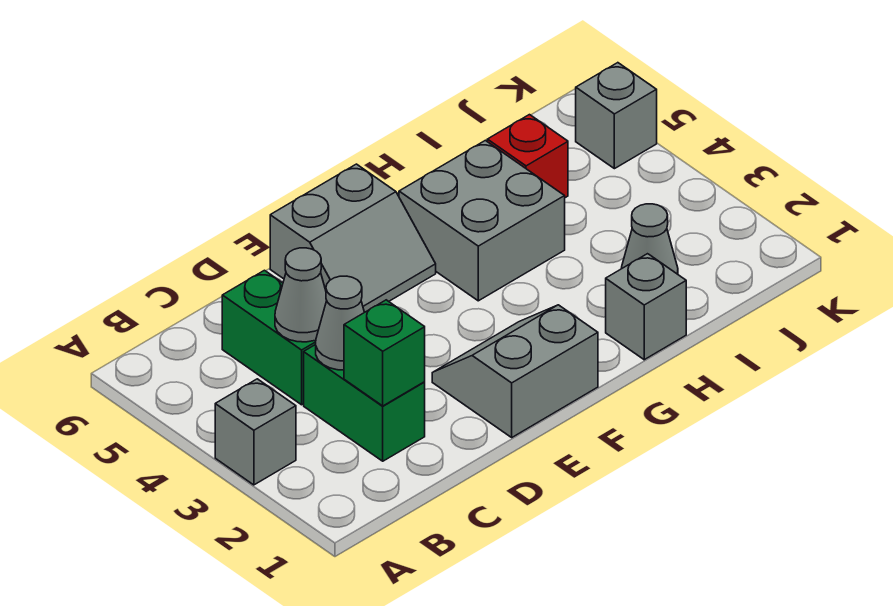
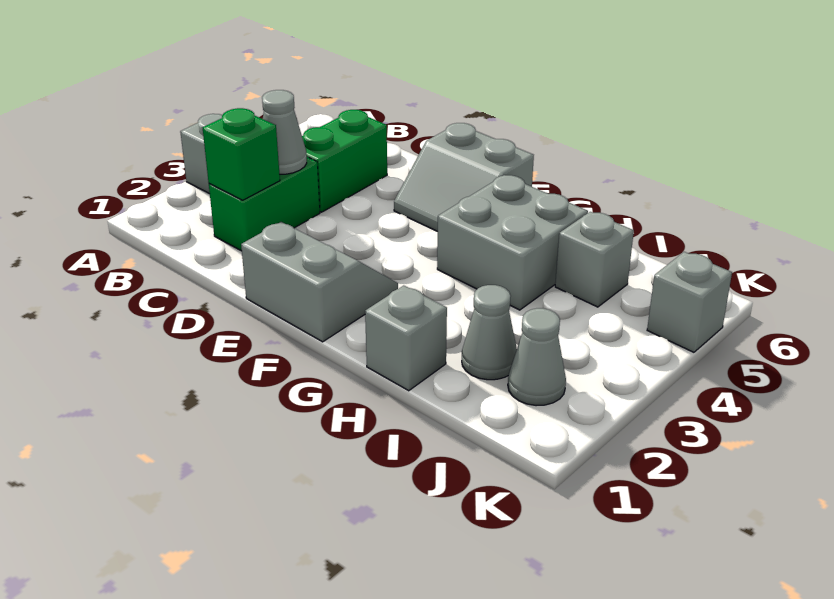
grey cone C4 level 2 -> grey cone J2 level 1
red brick I5 level 1 -> grey brick I5 level 1

